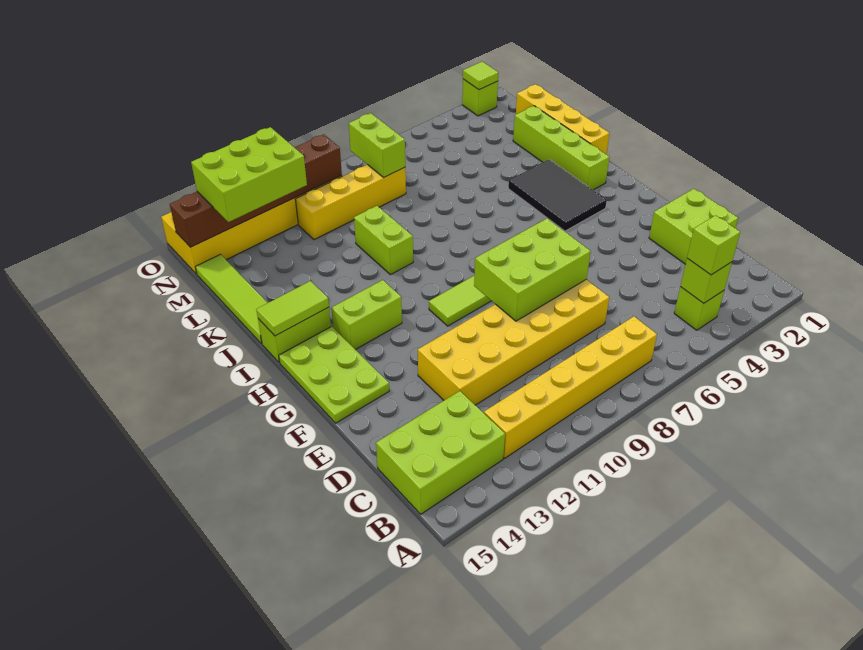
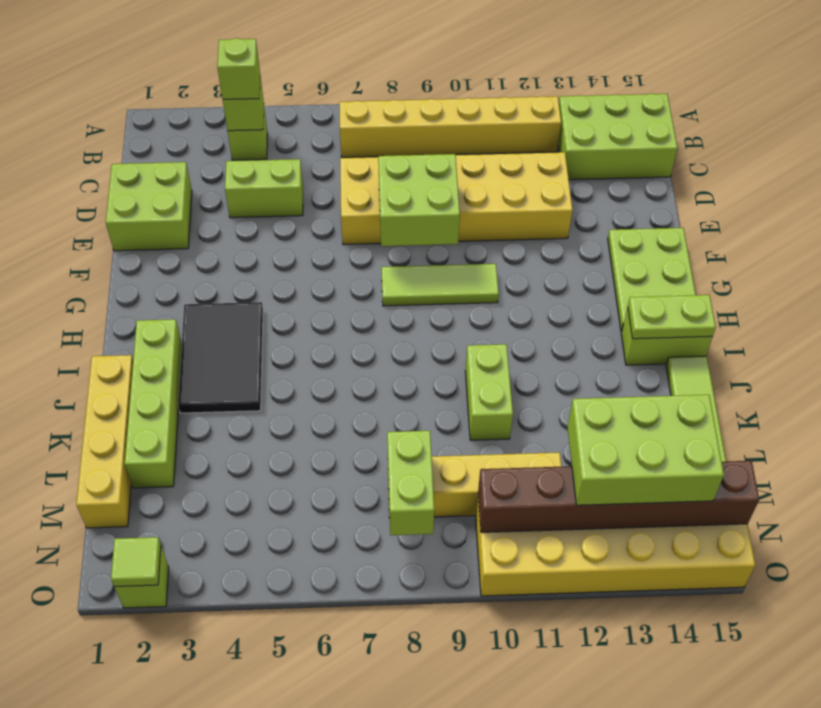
lime brick E7:F9 level 2 -> lime brick E8:F9 level 2
lime brick H12:H13 level 1 -> lime brick D4:D5 level 1
lime tile I14:I15 level 2 -> lime plate I14:I15 level 2

